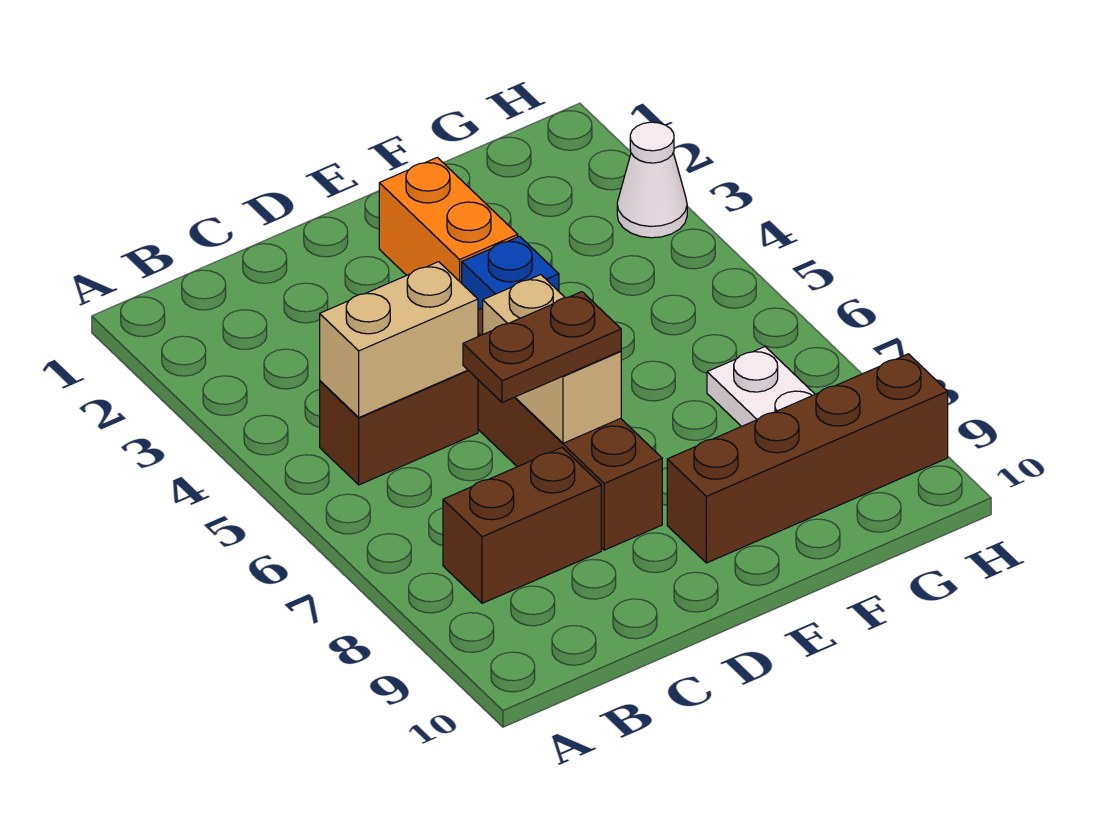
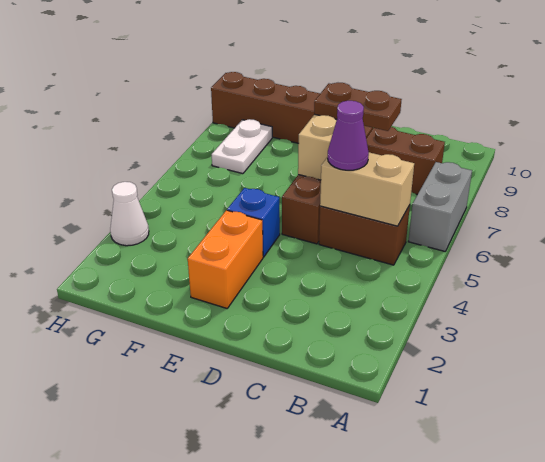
none -> grey brick A6:A7 level 1
none -> purple cone C5 level 3

